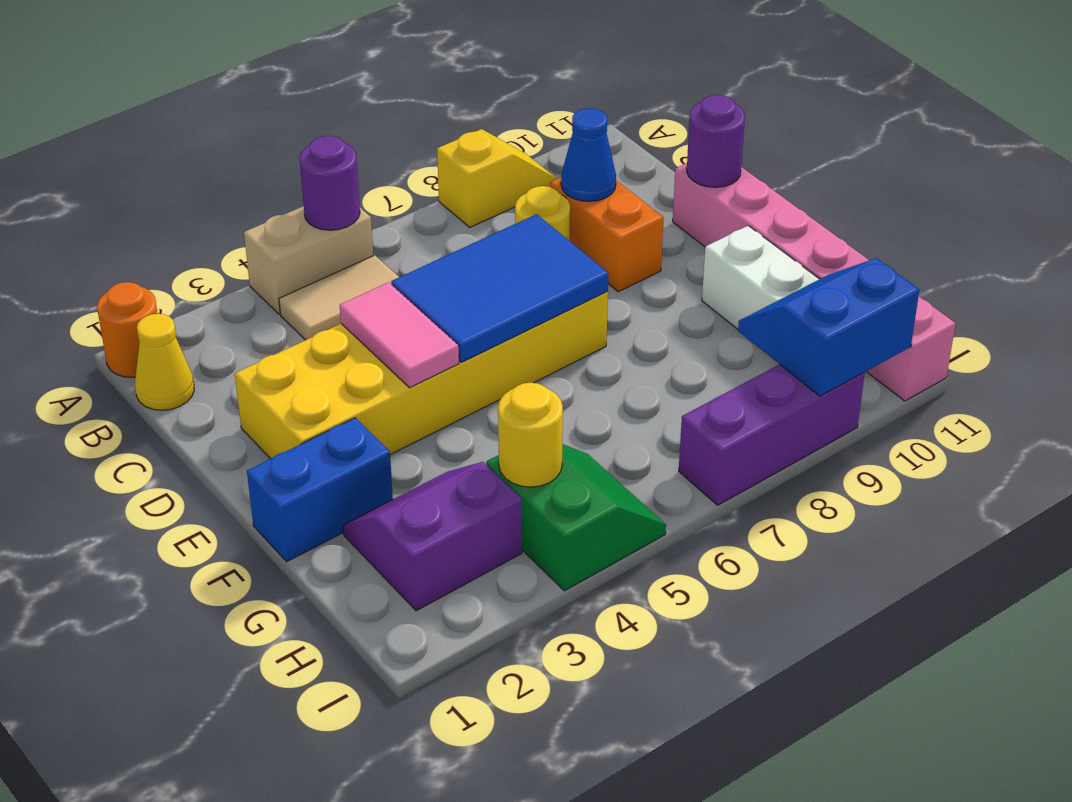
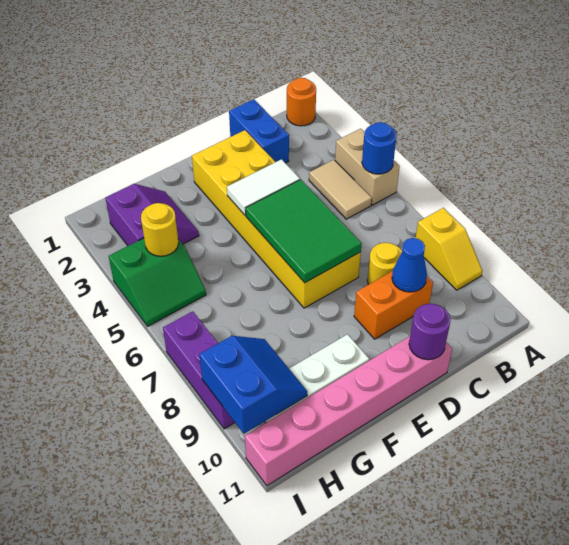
purple round brick A5 level 2 -> blue round brick A5 level 2
yellow cone B1 level 1 -> none
pink tile D4:E4 level 2 -> white tile D4:E4 level 2
blue tile D5:E7 level 2 -> green tile D5:E7 level 2
blue brick F1:F2 level 1 -> blue brick C1:C2 level 1

